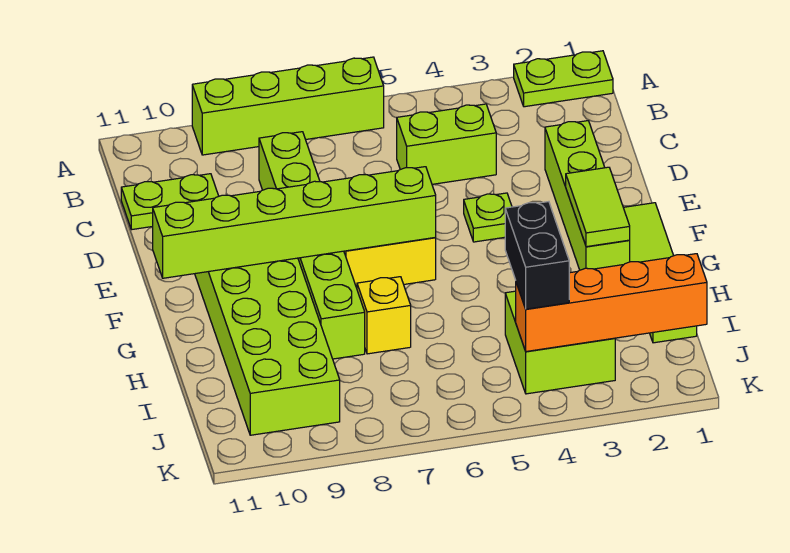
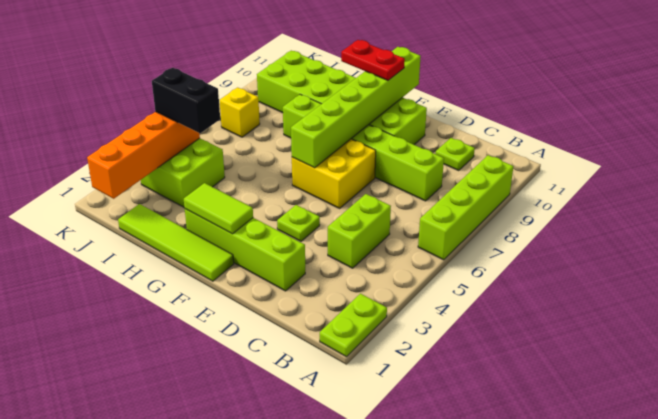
lime plate C10:C11 level 1 -> lime plate C10 level 1
none -> red plate F10:G10 level 3
yellow brick H7 level 1 -> yellow brick J7 level 1

